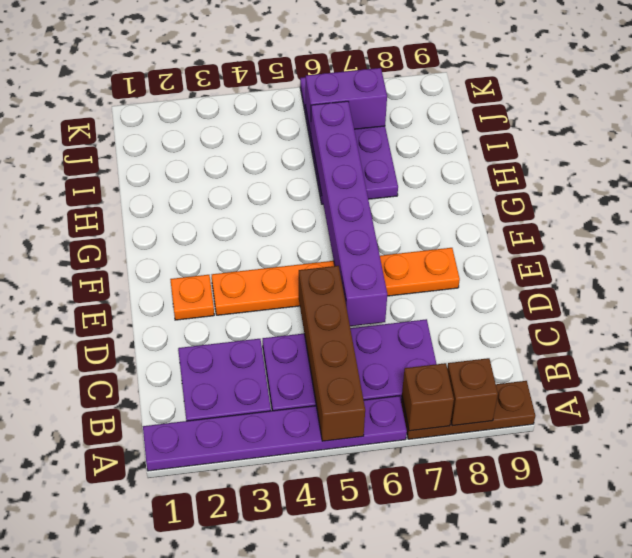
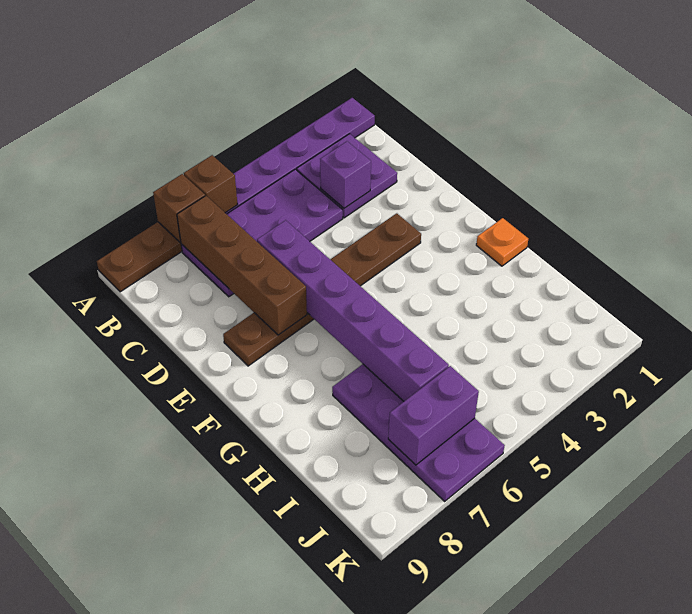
brown brick A5:D5 level 2 -> brown brick B7:E7 level 2
brown brick A8 level 2 -> brown brick A6 level 2
none -> purple brick C3 level 2
orange plate E2 level 1 -> orange plate G1 level 1
orange plate E3:E8 level 1 -> brown plate E3:E8 level 1

